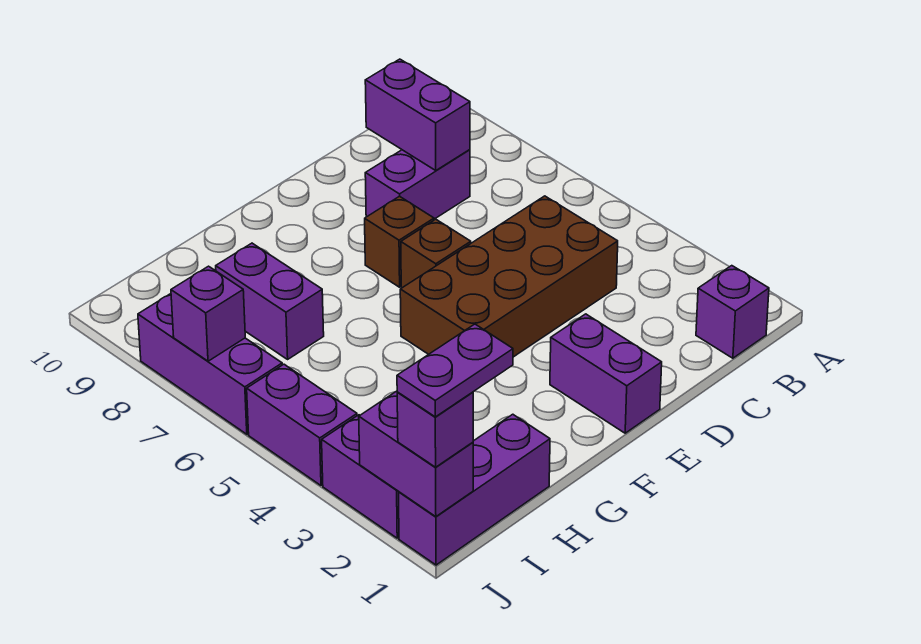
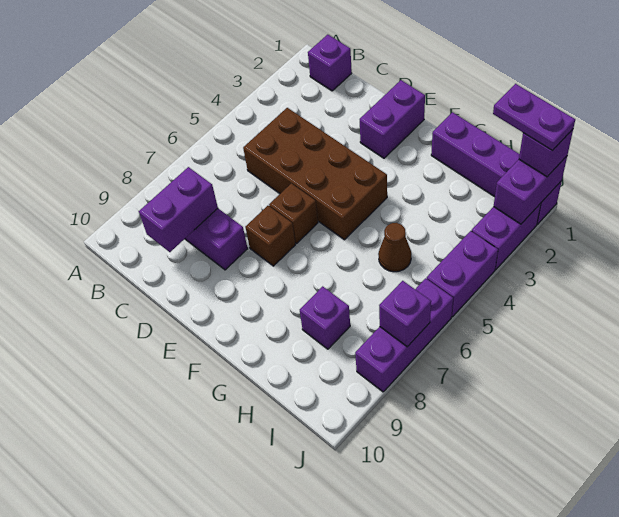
purple brick H1:J1 level 1 -> purple brick G1:J1 level 1
none -> brown cone H5 level 1
purple brick H7:H8 level 1 -> purple brick H8 level 1

